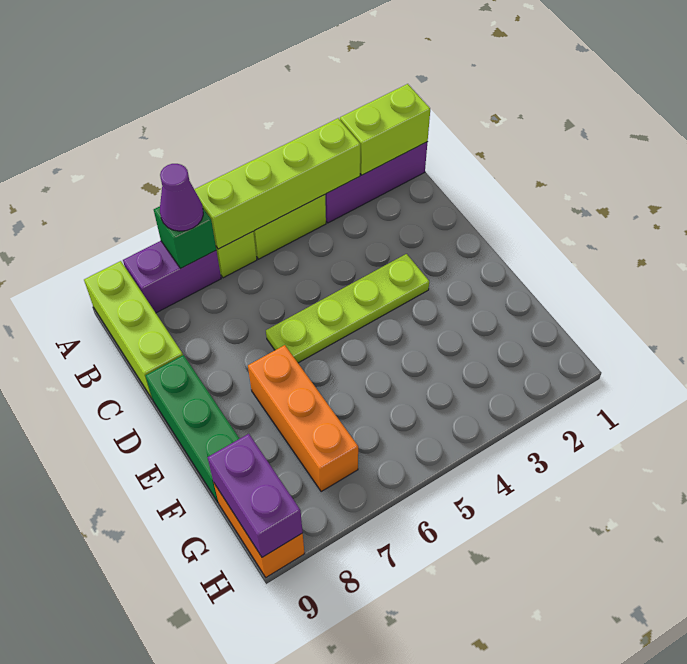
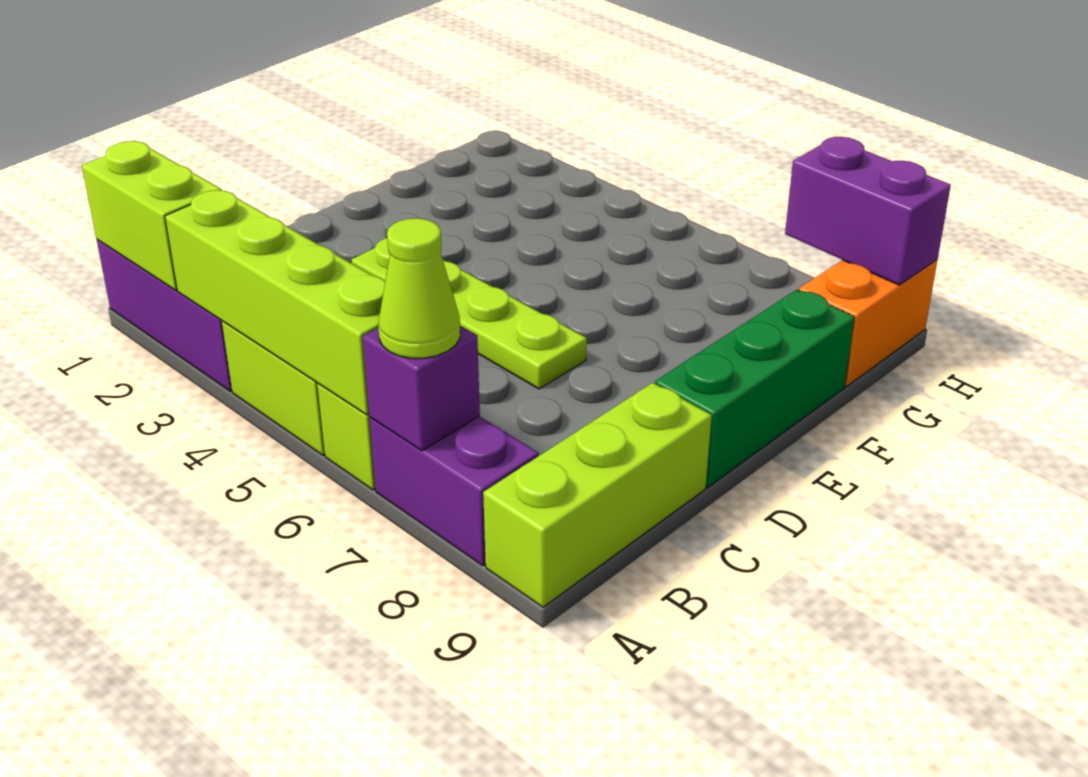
green brick A7 level 2 -> purple brick A7 level 2
purple cone A7 level 3 -> lime cone A7 level 3
orange brick E7:G7 level 1 -> none
purple brick G9:H9 level 2 -> purple brick H8:H9 level 2

